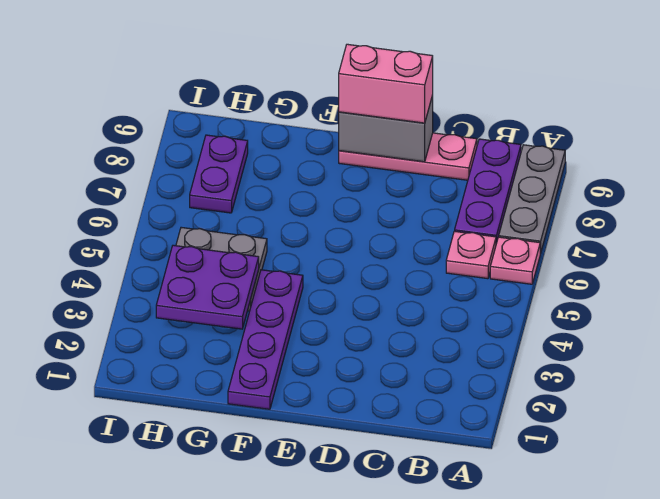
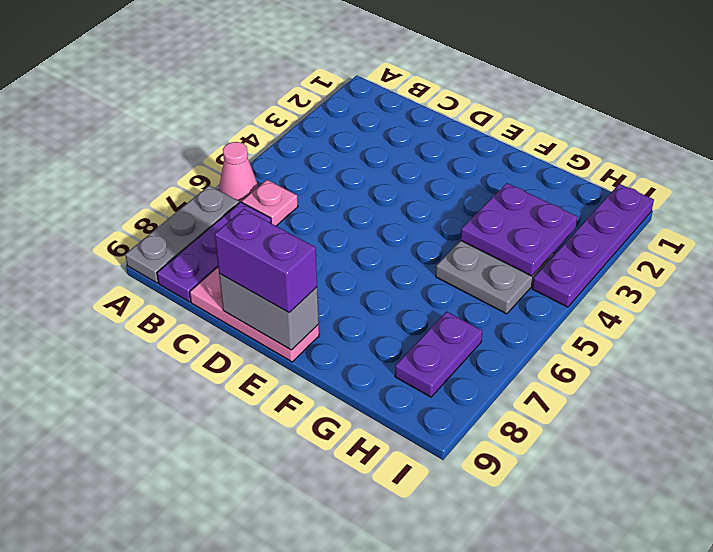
pink plate A6 level 1 -> pink cone A6 level 1
pink brick D9:E9 level 3 -> purple brick D9:E9 level 3
purple plate F1:F4 level 1 -> purple plate I1:I4 level 1

